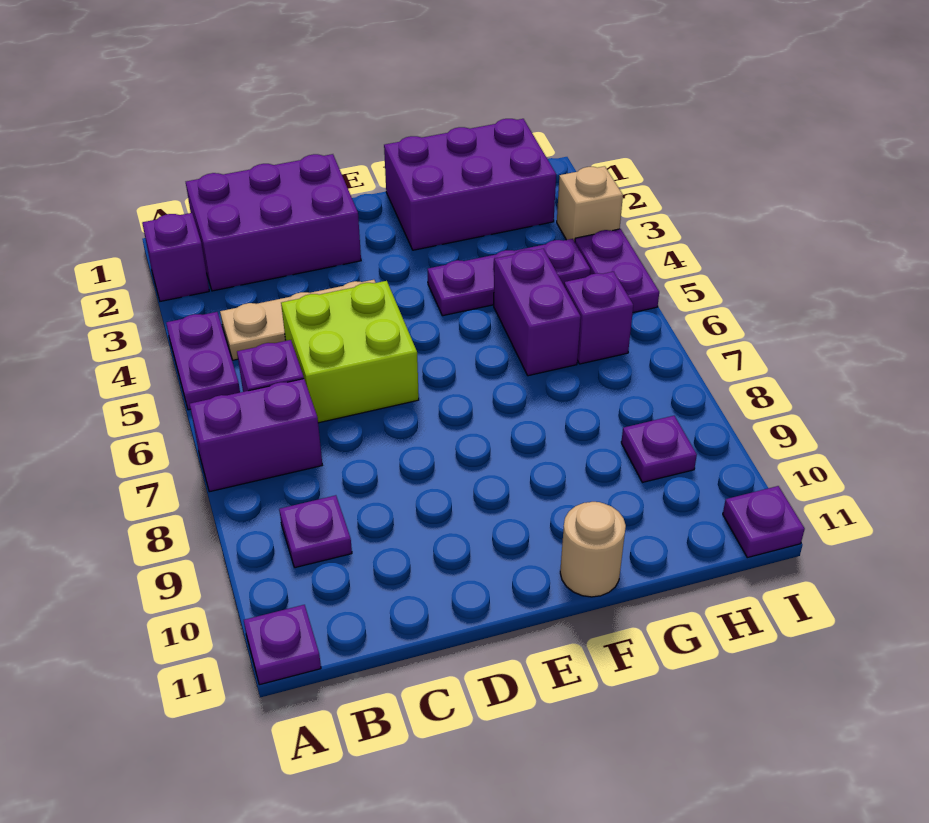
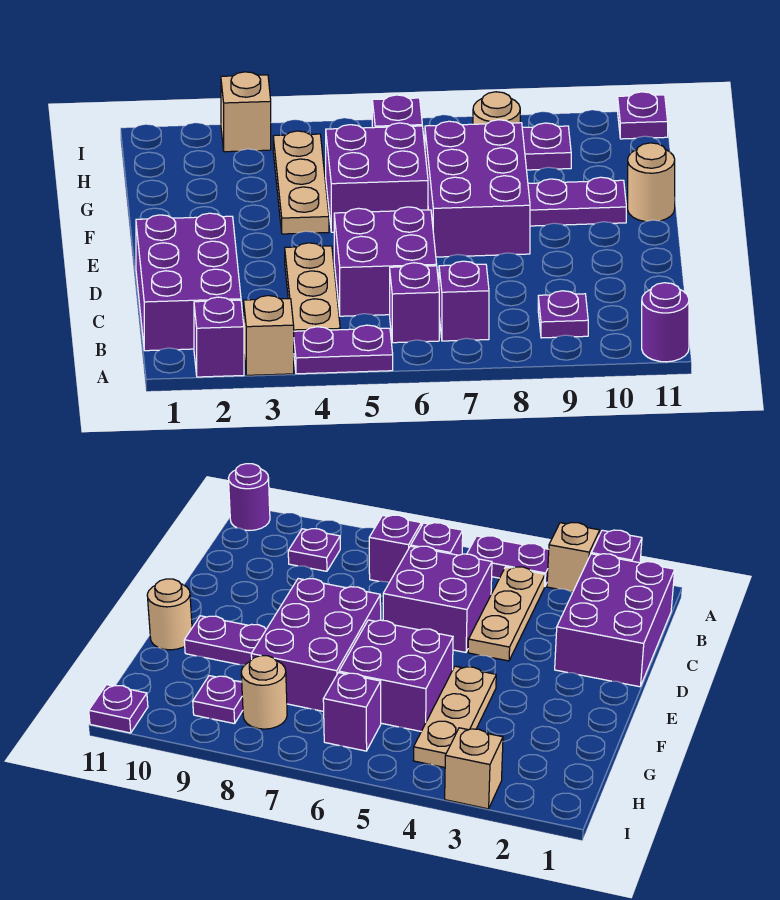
none -> tan brick A3 level 1
purple brick A7:B7 level 1 -> purple brick B7 level 1
purple plate A11 level 1 -> purple round brick A11 level 1
lime brick C5:D6 level 1 -> purple brick C5:D6 level 1
purple brick F1:H2 level 1 -> purple brick E7:G8 level 1
purple plate F4:H4 level 1 -> tan plate F4:H4 level 1
purple brick G5:G6 level 1 -> purple brick F5:G6 level 1
none -> tan round brick H8 level 1
purple plate I4:I5 level 1 -> purple plate F9:F10 level 1

